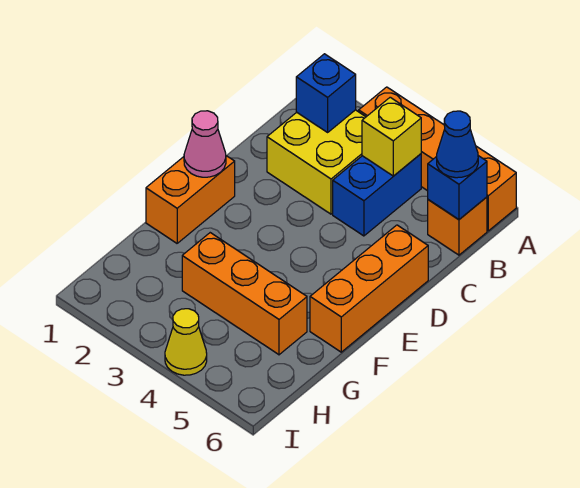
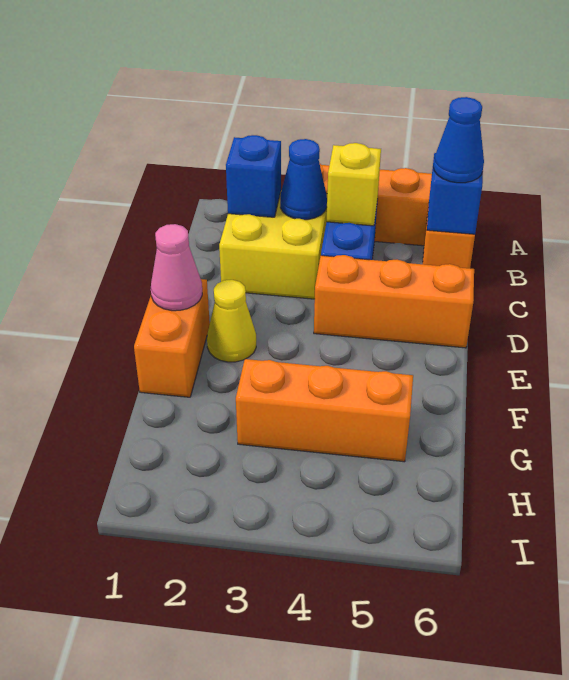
none -> blue cone B3 level 2
orange brick D6:F6 level 1 -> orange brick D4:D6 level 1
yellow cone I4 level 1 -> yellow cone E2 level 1

